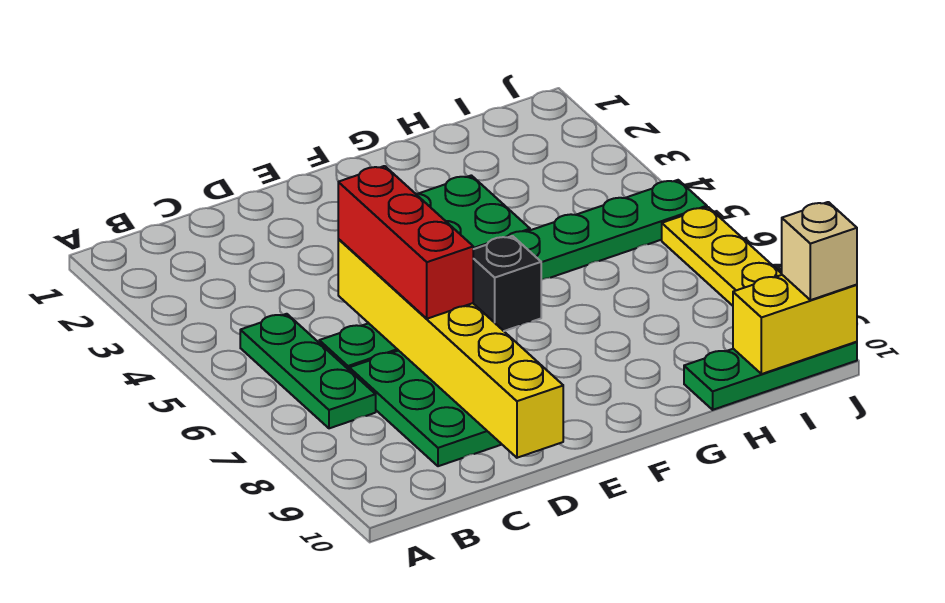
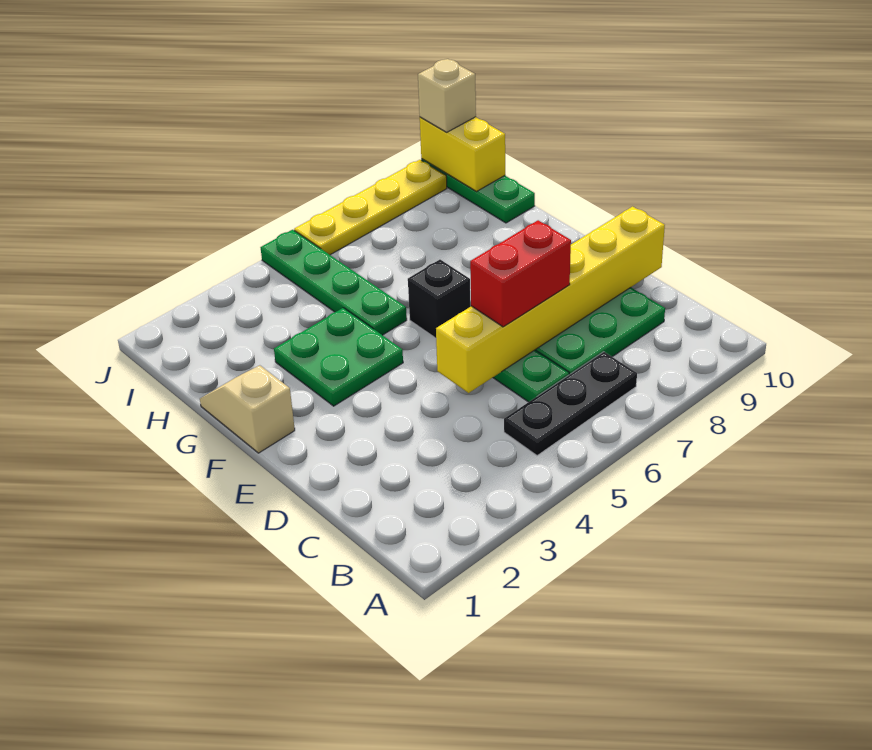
green plate B5:B7 level 1 -> black plate B5:B7 level 1
red brick D5:D7 level 3 -> red brick D6:D7 level 3
none -> tan slope F1:G1 level 1 top F

